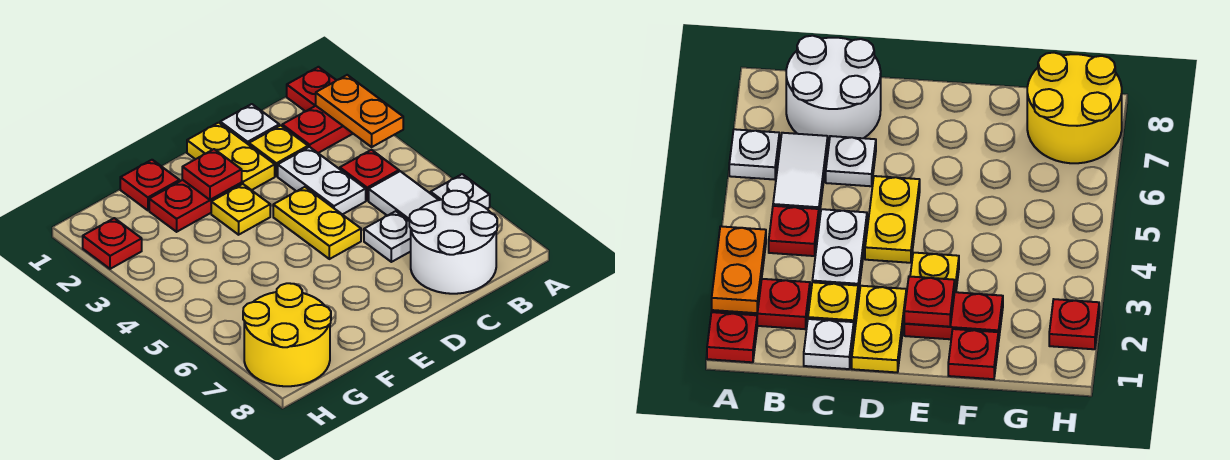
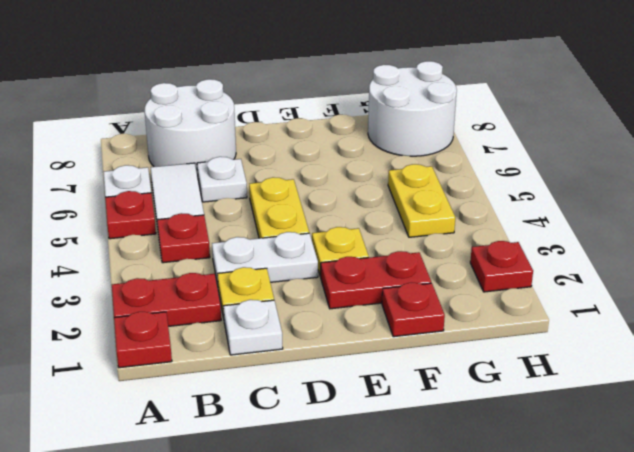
orange plate A2:A3 level 2 -> none
white plate C3:C4 level 1 -> white plate C3:D3 level 1
yellow plate D1:D2 level 1 -> yellow plate G4:G5 level 1
red plate E2 level 2 -> red plate A5 level 1
yellow round brick G7:H8 level 1 -> white round brick G7:H8 level 1

